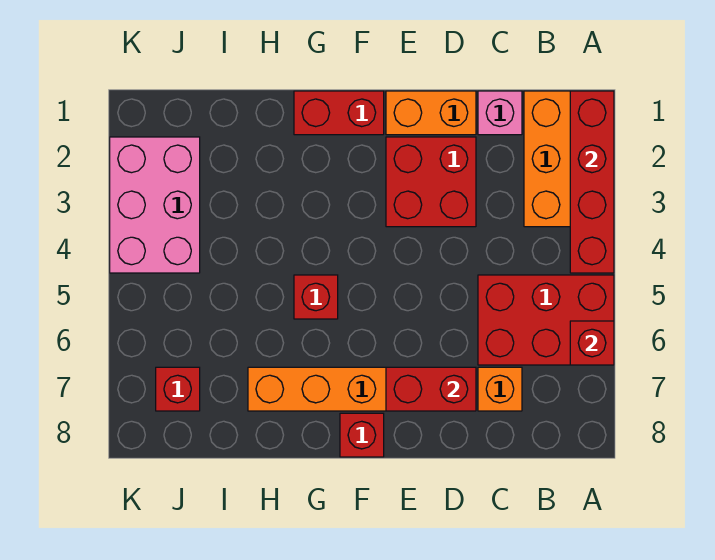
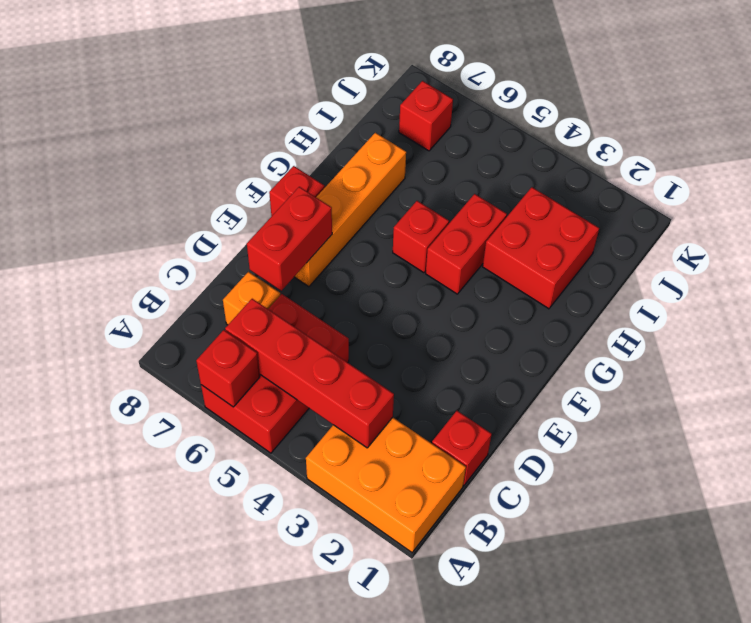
red brick A1:A4 level 2 -> red brick B3:B6 level 2
pink brick C1 level 1 -> red brick C1 level 1
orange brick D1:E1 level 1 -> none
red brick D2:E3 level 1 -> red brick H2:I3 level 1
red brick F1:G1 level 1 -> red brick G4:H4 level 1
pink brick J2:K4 level 1 -> none

